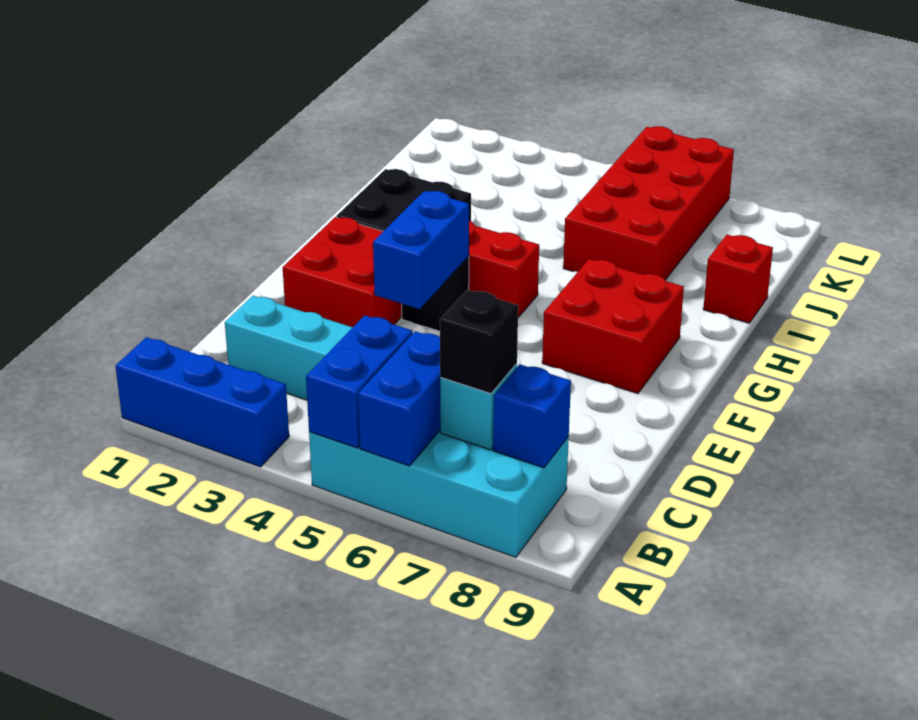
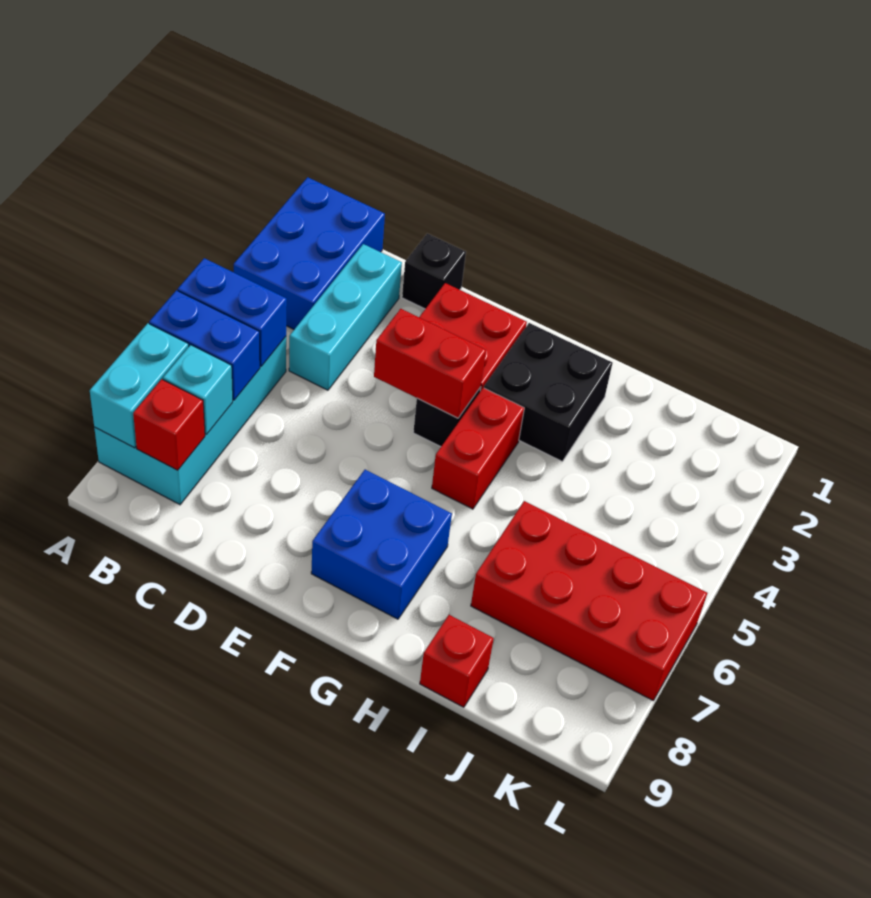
blue brick A1:A3 level 1 -> blue brick A1:B3 level 1
none -> cyan brick A7:A8 level 2
black brick B7 level 3 -> black brick D1 level 1
blue brick B8 level 2 -> red brick B8 level 2
blue brick E4:F4 level 2 -> red brick E4:F4 level 2
red brick F7:G8 level 1 -> blue brick F7:G8 level 1

